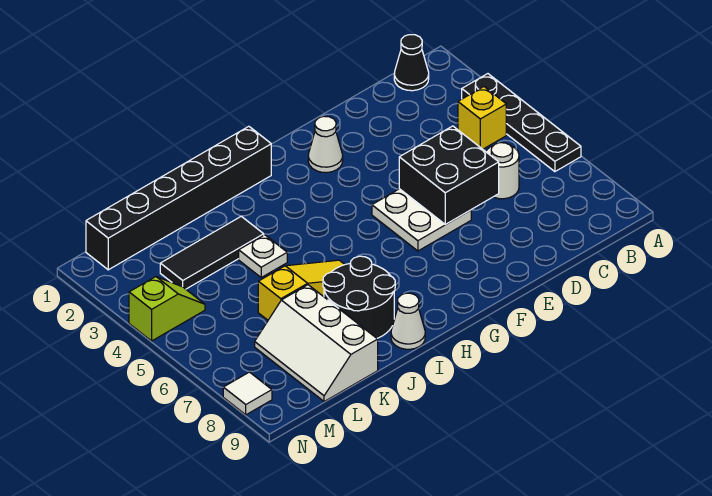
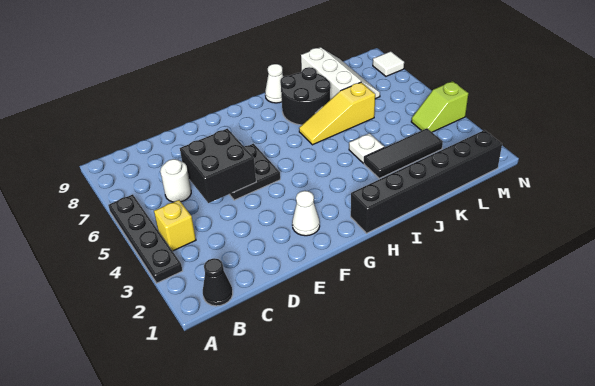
white plate E5:F6 level 1 -> black plate E5:F6 level 1

